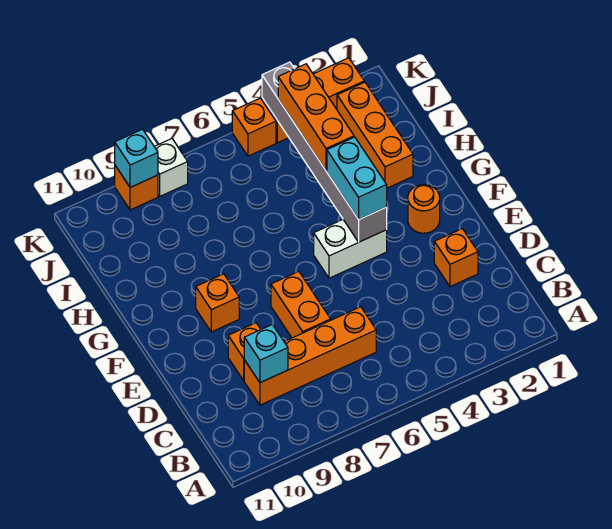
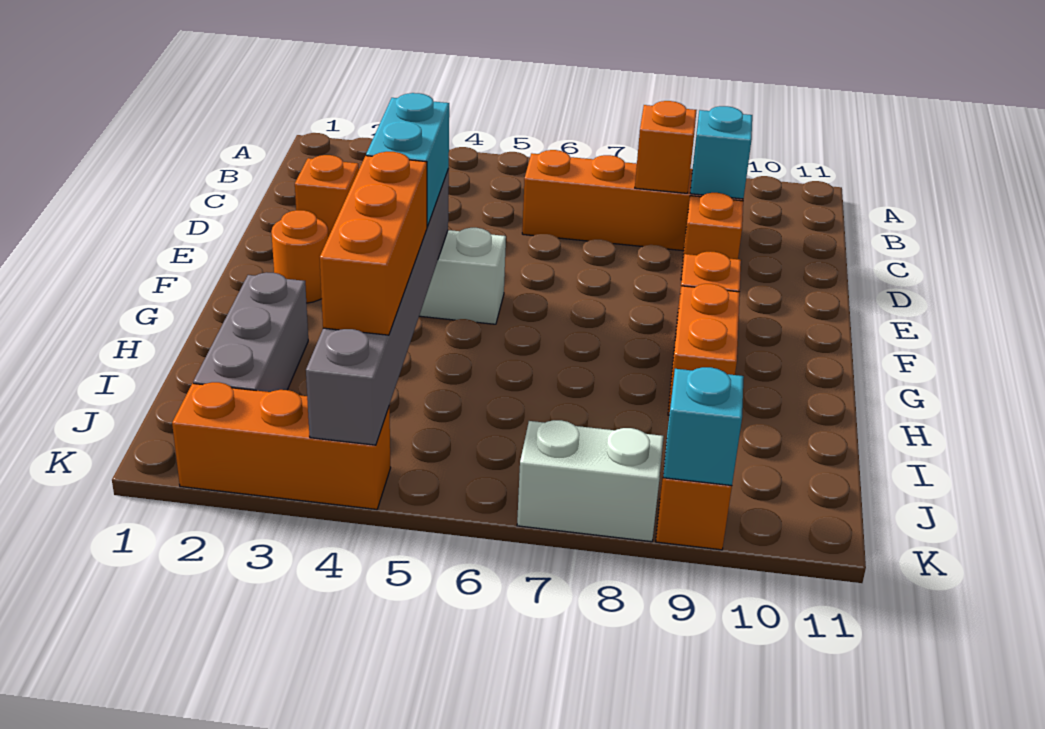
orange brick D7:E7 level 1 -> orange brick G9:H9 level 1
orange brick H2:J2 level 1 -> grey brick H2:J2 level 1
orange brick K5 level 1 -> orange brick C8 level 2
white brick K8 level 1 -> white brick K7:K8 level 1

